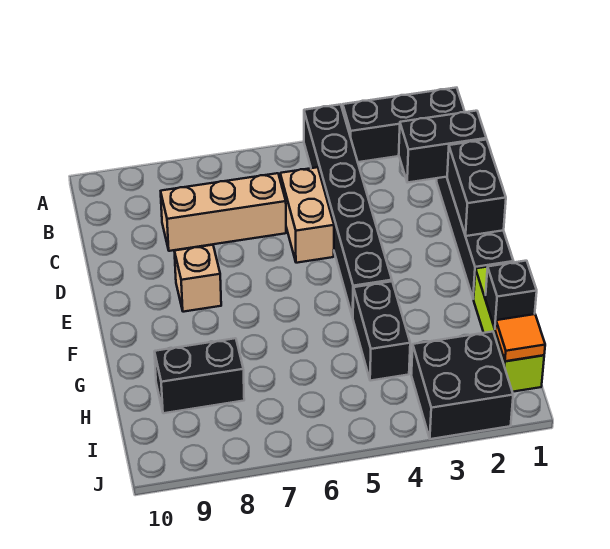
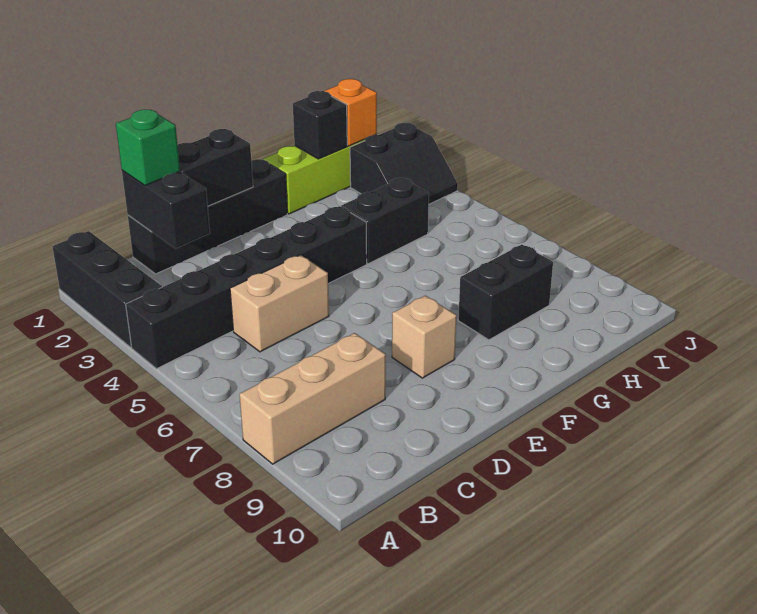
none -> green brick C1 level 3
tan brick C6:C8 level 1 -> tan brick A8:C8 level 1
black brick H8:H9 level 1 -> black brick G8:H8 level 1
orange tile I1 level 2 -> orange brick I1 level 2
black brick I2:J3 level 1 -> black slope I2:J3 level 1 top 2

